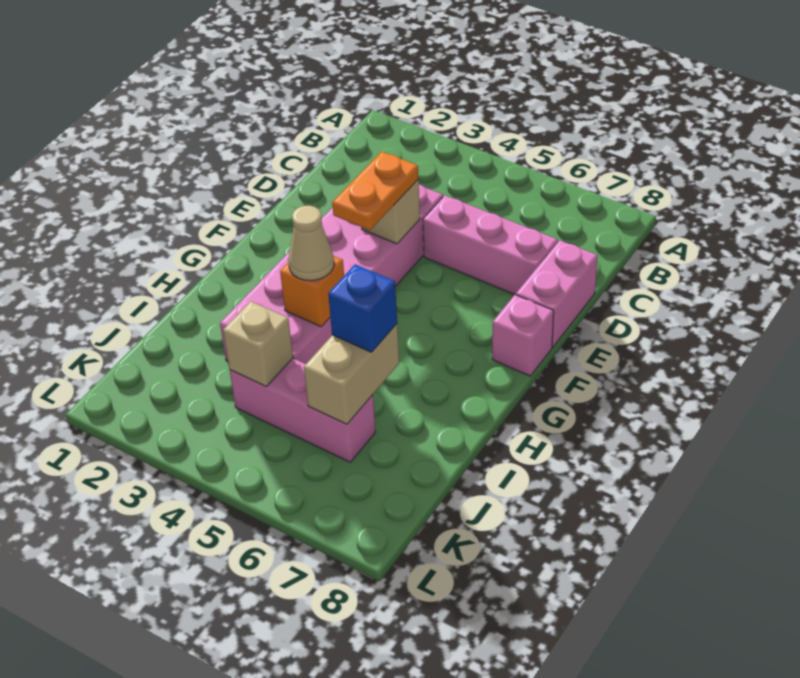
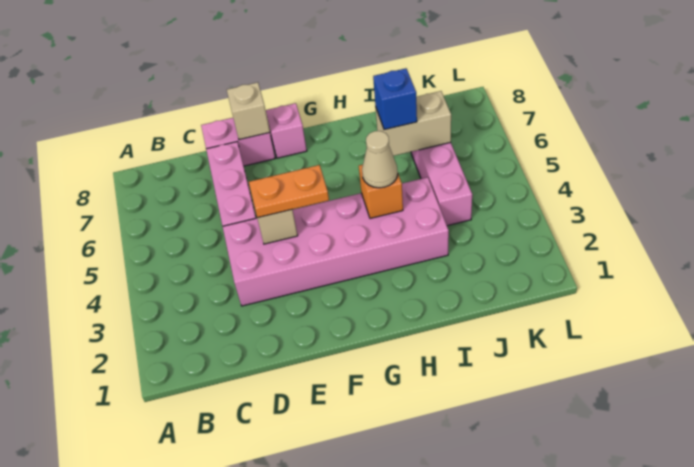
tan brick J4 level 2 -> tan brick E8 level 2

